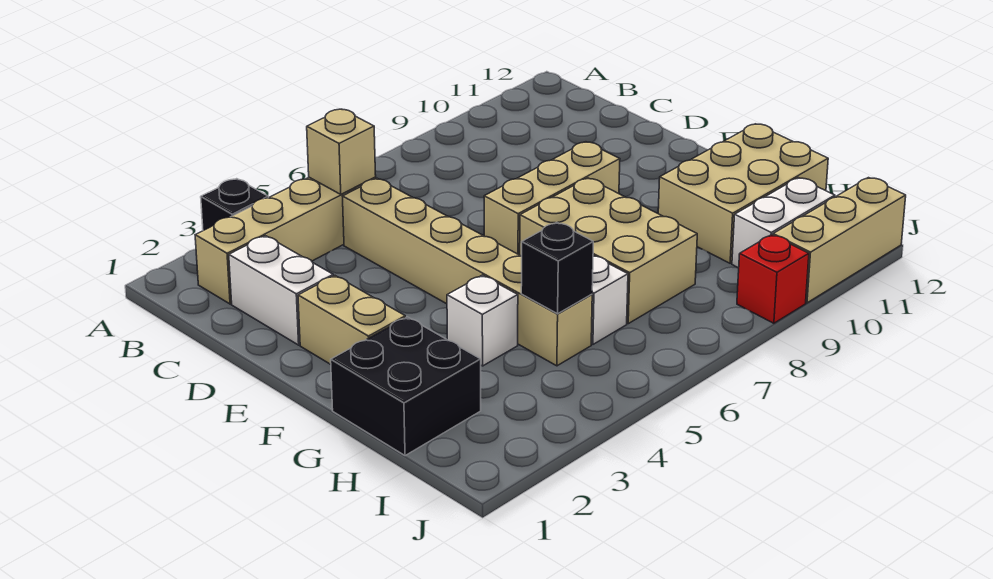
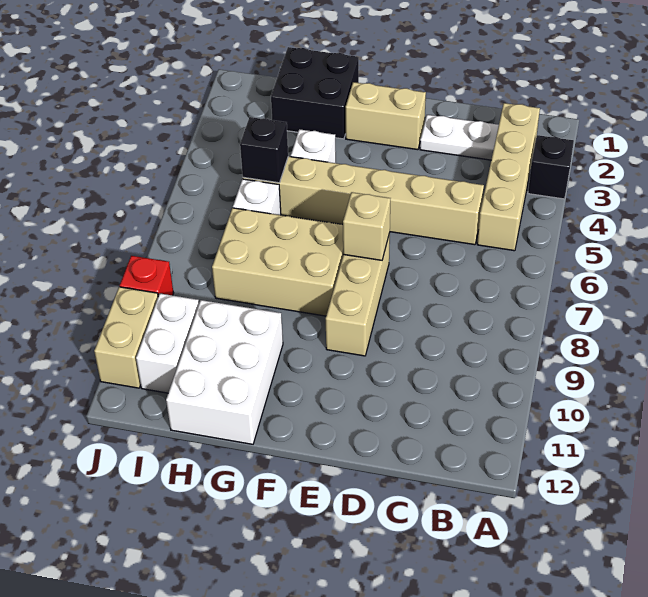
tan brick B5 level 2 -> tan brick E7 level 2
white brick C2:D2 level 1 -> white plate C2:D2 level 1
tan brick G10:H12 level 1 -> white brick G10:H12 level 1
tan brick J10:J12 level 1 -> tan brick J10:J11 level 1

